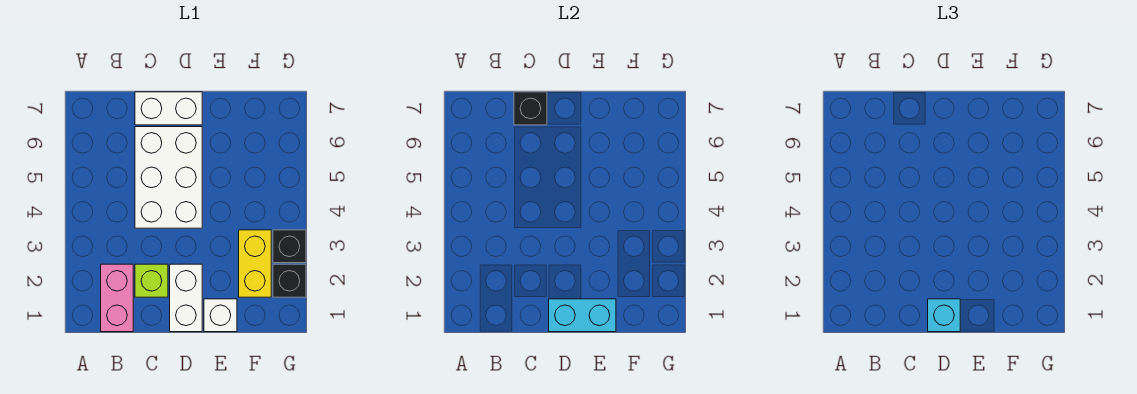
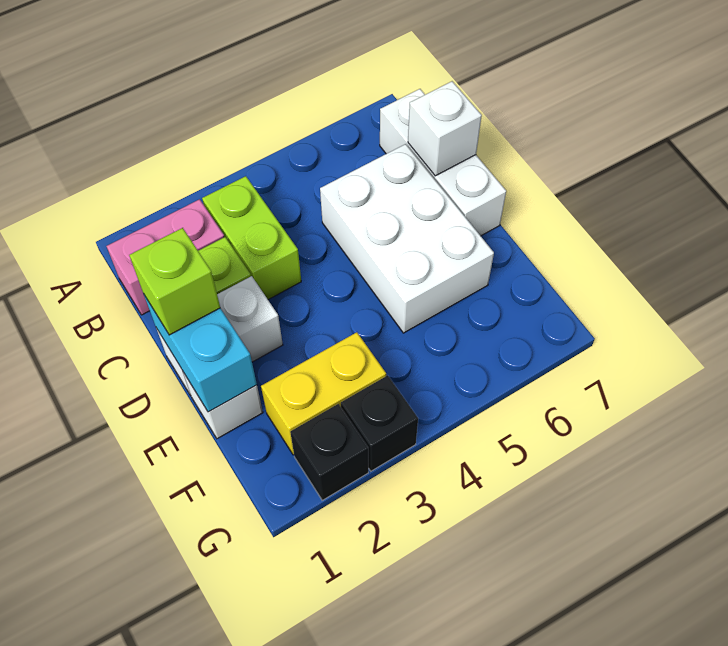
none -> lime brick B3:C3 level 1
white brick C4:D6 level 1 -> white brick C5:E6 level 1
white brick C7:D7 level 1 -> white brick B7:D7 level 1
black brick C7 level 2 -> white brick C7 level 2
cyan brick D1 level 3 -> lime brick D1 level 3

